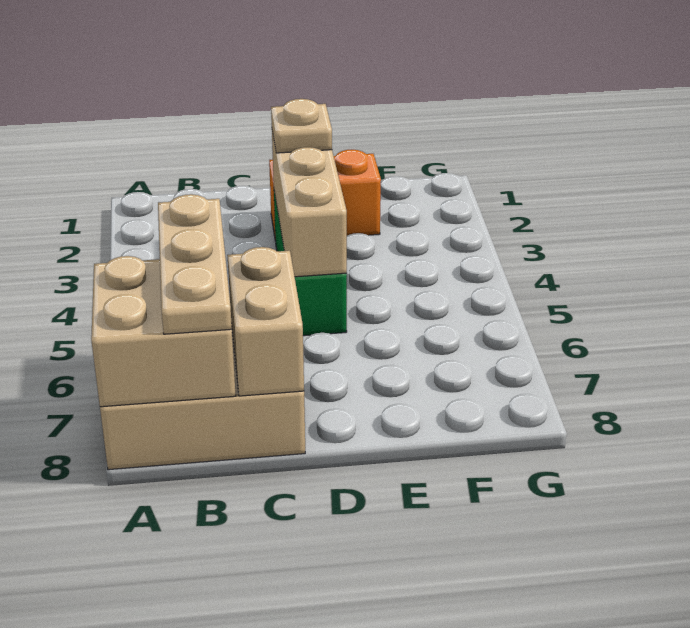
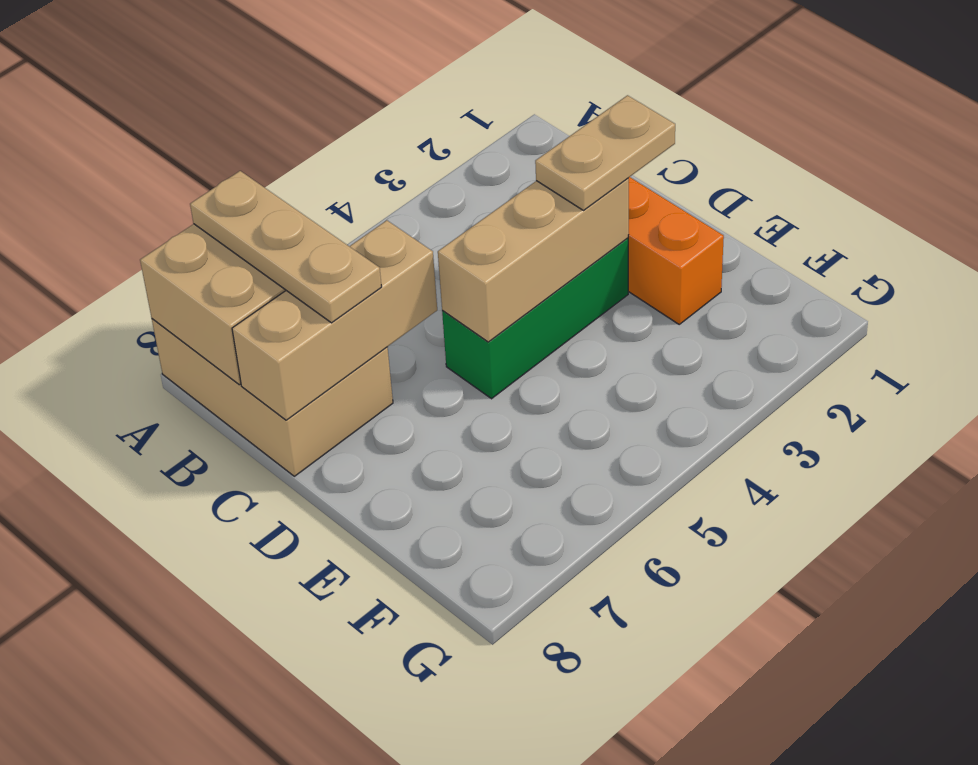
tan plate B6:B8 level 3 -> tan plate A7:C7 level 3
tan brick C7:C8 level 2 -> tan brick C6:C8 level 2
tan plate D3 level 3 -> tan plate D2:D3 level 3

